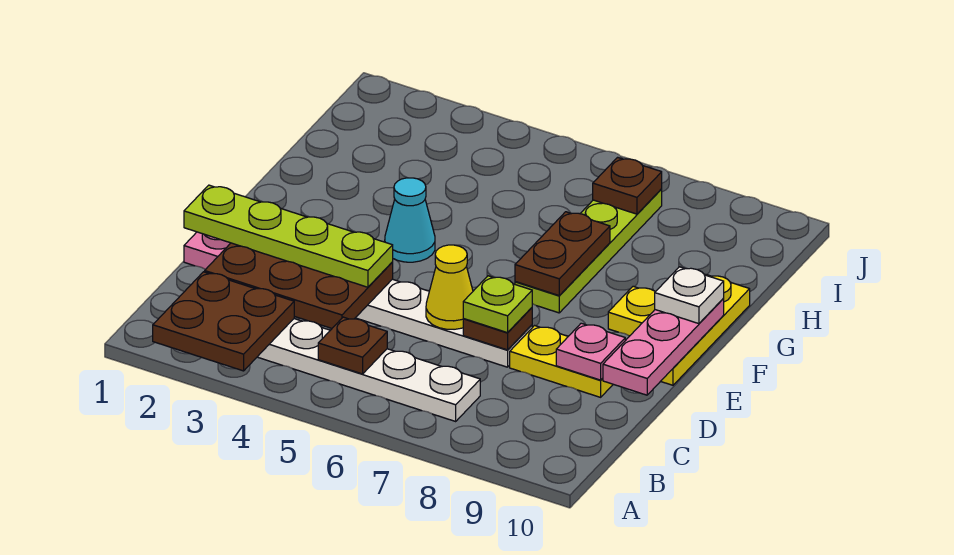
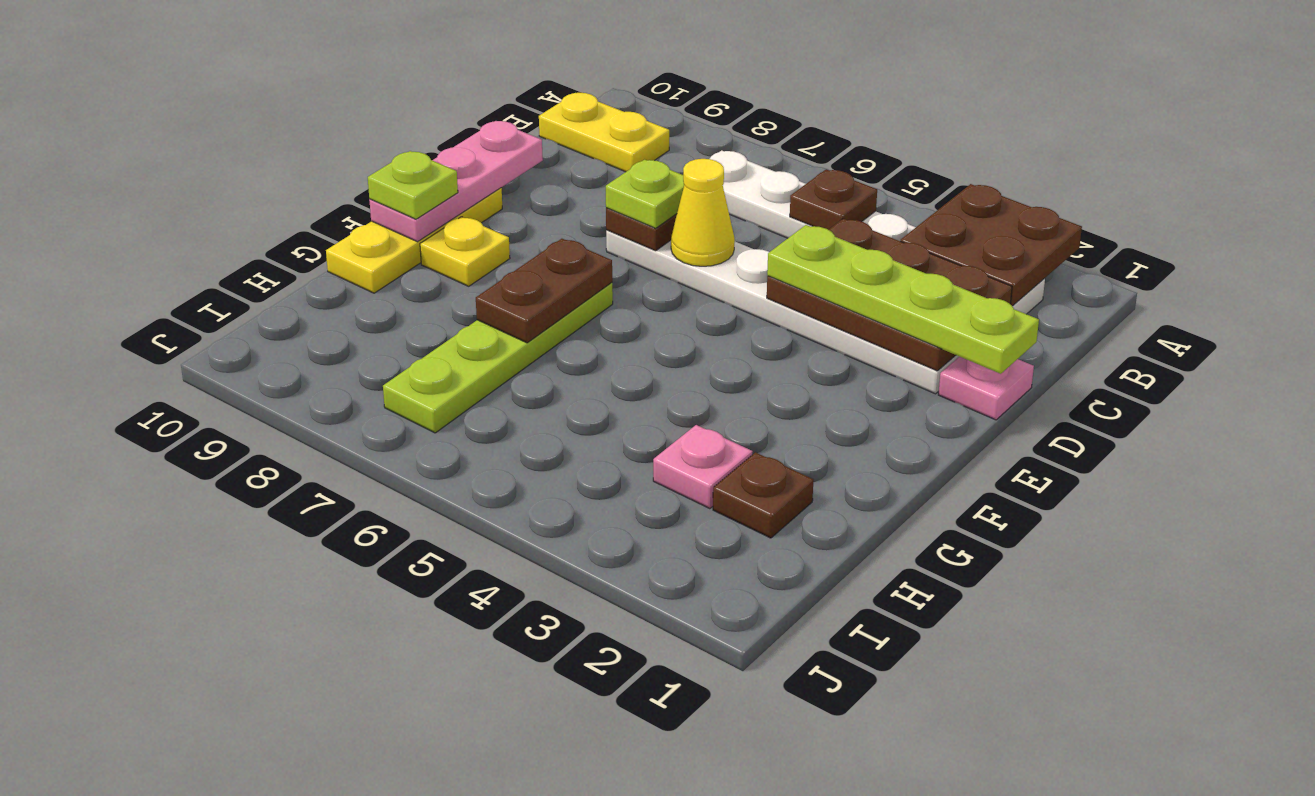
yellow plate D8:D9 level 1 -> yellow plate B9:B10 level 1
pink plate D9 level 2 -> pink plate H3 level 1
cyan cone F4 level 1 -> none
white plate F10 level 3 -> lime plate F10 level 3
brown plate I7 level 2 -> brown plate H2 level 1

